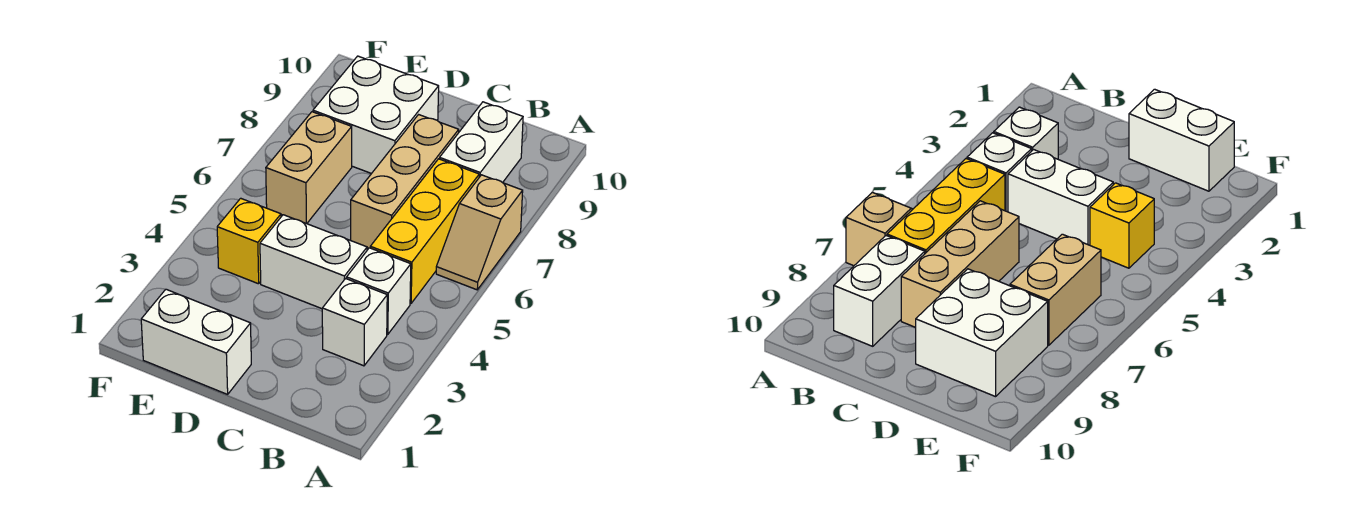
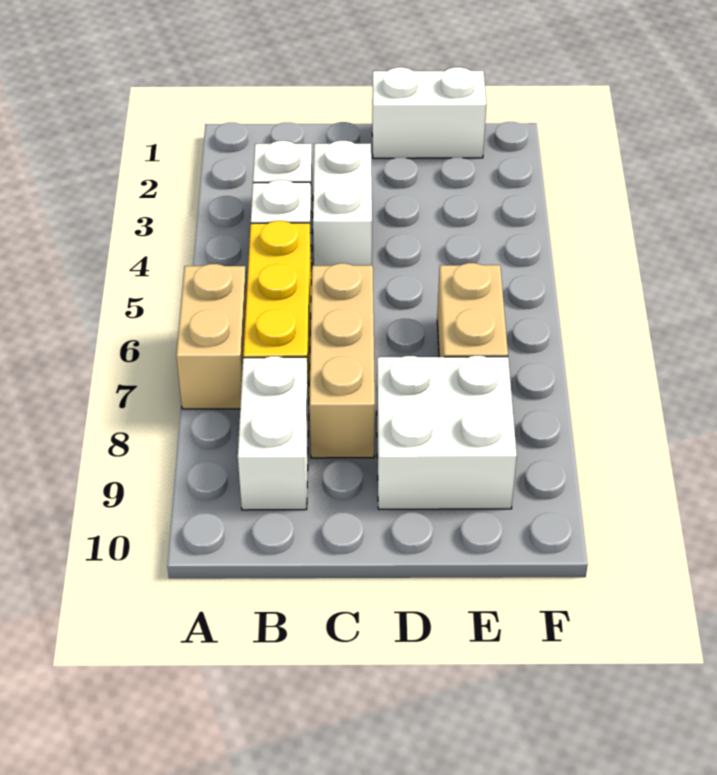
tan slope A6:A7 level 1 top 7 -> tan brick A6:A7 level 1
white brick C4:D4 level 1 -> white brick C3:C4 level 1
yellow brick E4 level 1 -> none

